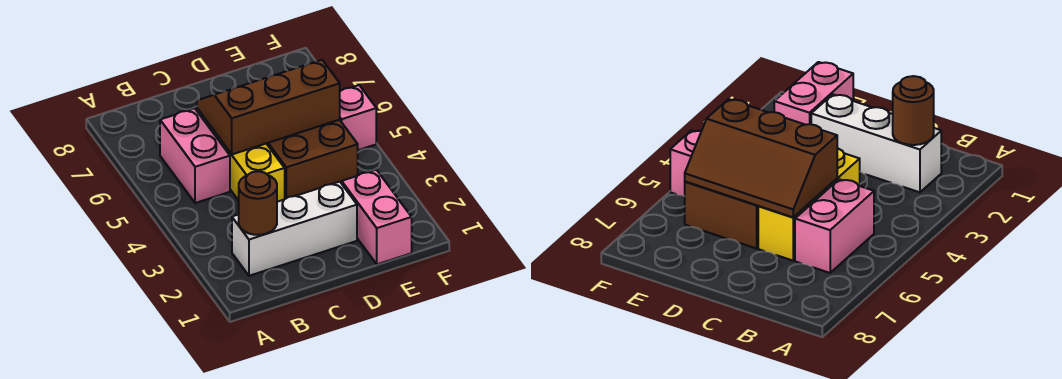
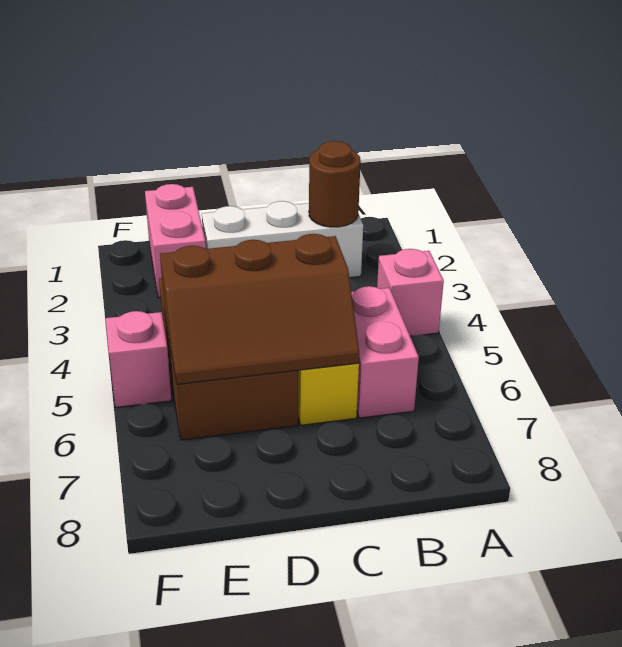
none -> pink brick A4 level 1

